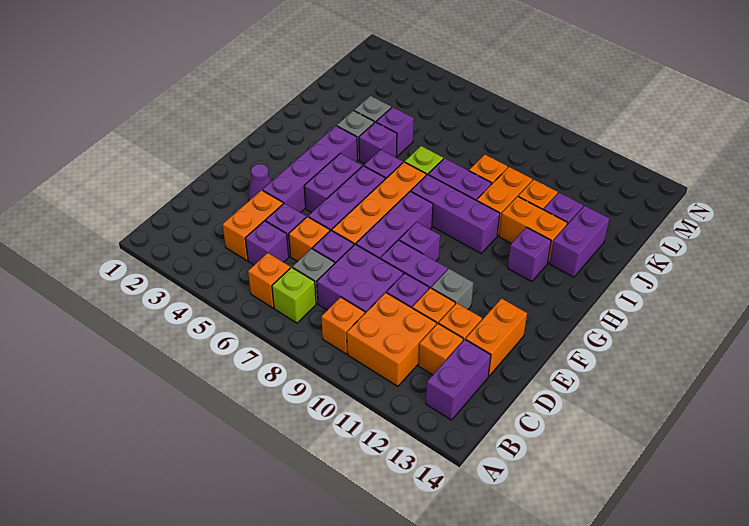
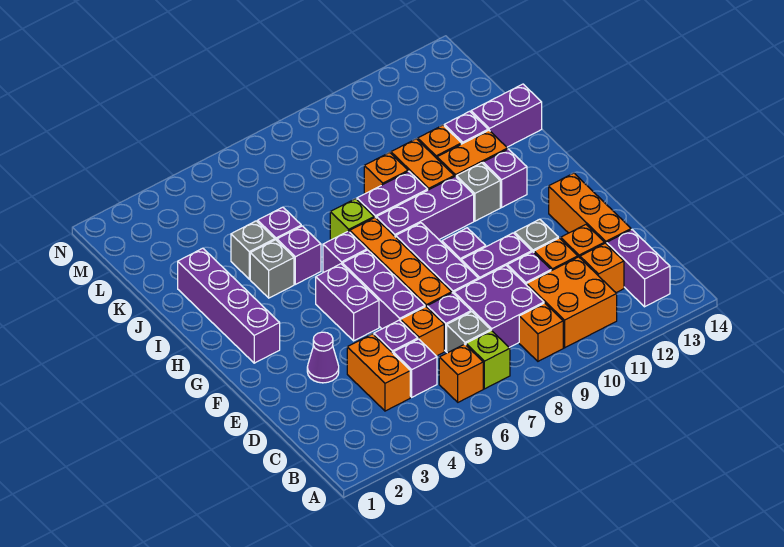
orange brick D13:E13 level 1 -> orange brick D13:F13 level 1
purple brick E4:H4 level 1 -> purple brick G2:J2 level 1
none -> grey brick H11 level 1
purple brick I13:J13 level 1 -> purple brick J13:J14 level 1

